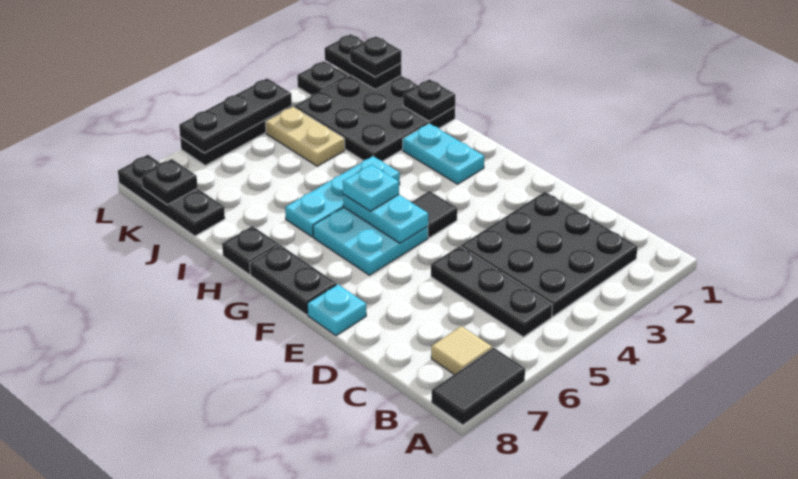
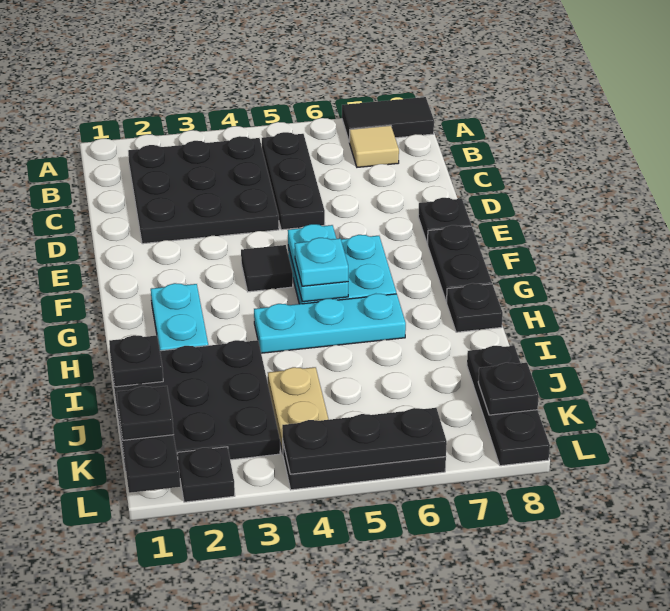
cyan plate E8 level 1 -> black plate E8 level 1

